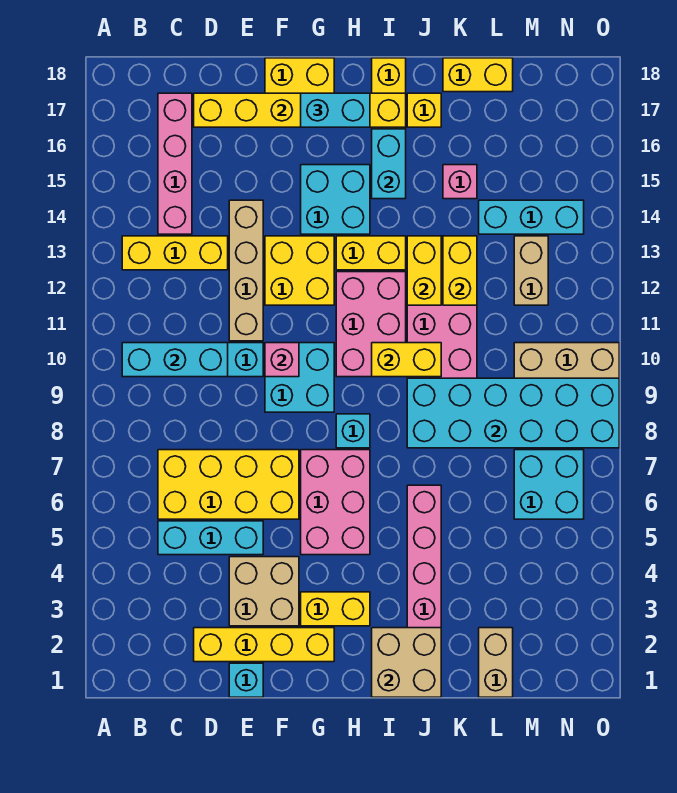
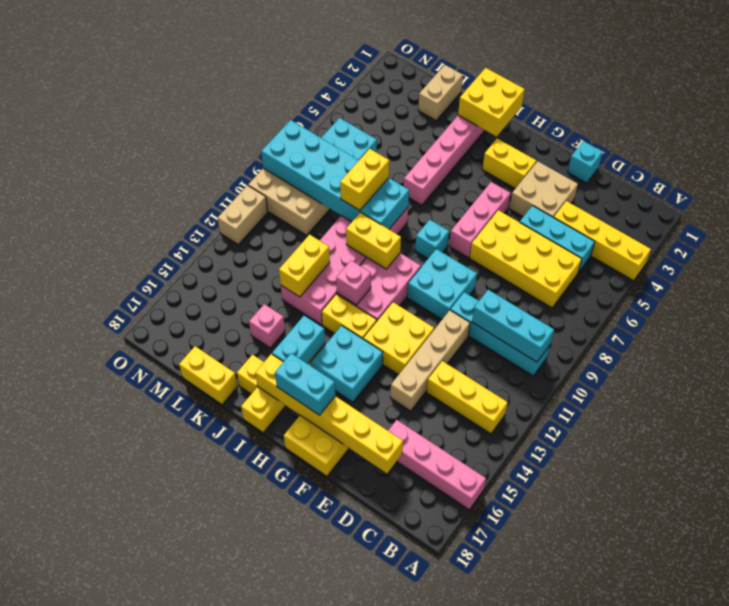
pink brick C14:C17 level 1 -> pink brick A16:D16 level 1
yellow brick D2:G2 level 1 -> yellow brick A4:D4 level 1
pink brick F10 level 2 -> pink brick I12 level 2
pink brick G5:H7 level 1 -> pink brick G5:G7 level 1
tan brick I1:J2 level 2 -> yellow brick I1:J2 level 2
yellow brick J12:J13 level 2 -> yellow brick K8:K9 level 3
cyan brick L14:N14 level 1 -> none
tan brick M12:M13 level 1 -> tan brick O11:O12 level 1

